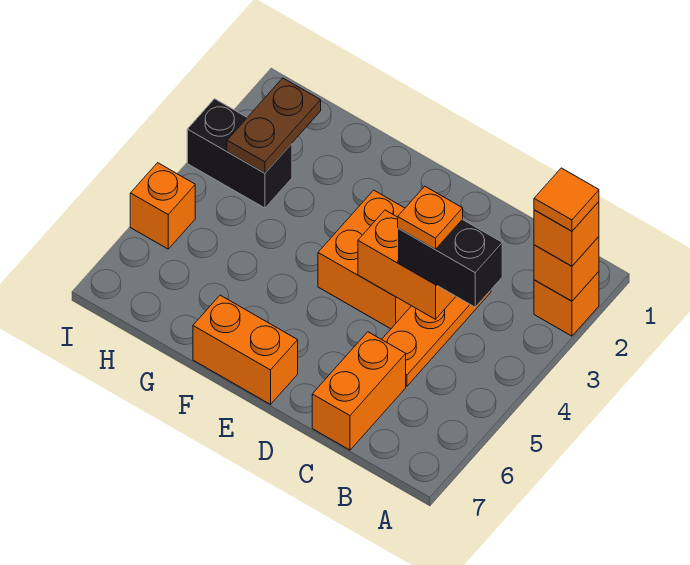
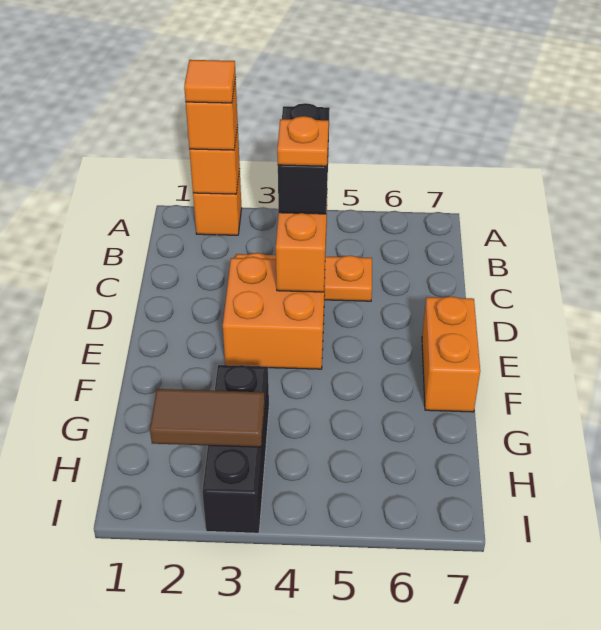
orange brick C6:C7 level 1 -> none
brown plate H2:H3 level 2 -> brown tile H2:H3 level 2
black brick H3:I3 level 1 -> black brick G3:I3 level 1
orange brick I5 level 1 -> none

